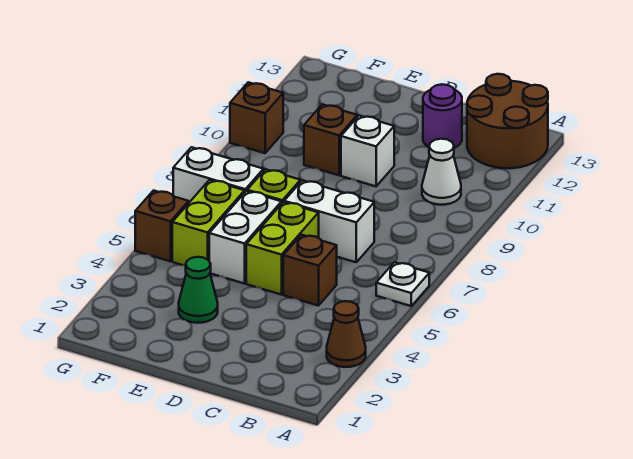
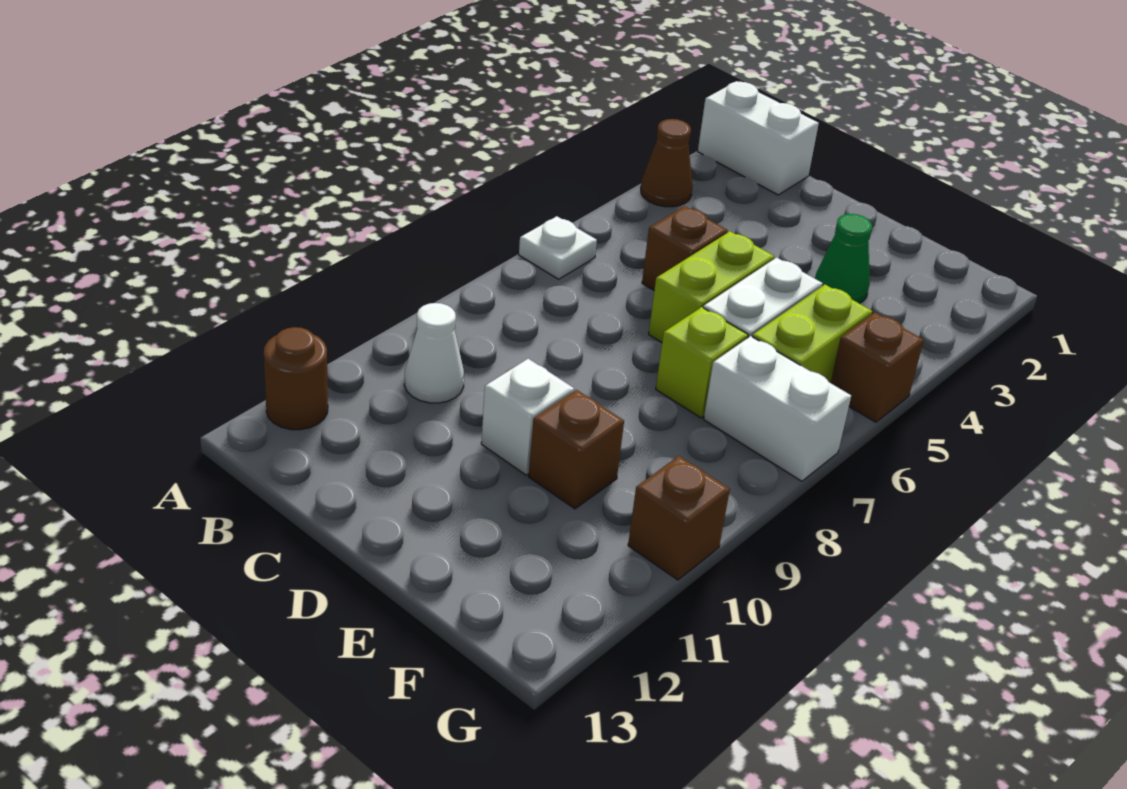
brown round brick A12:B13 level 1 -> brown round brick A12 level 1
white brick C7:D7 level 1 -> white brick A1:B1 level 1
purple round brick C12 level 1 -> none

